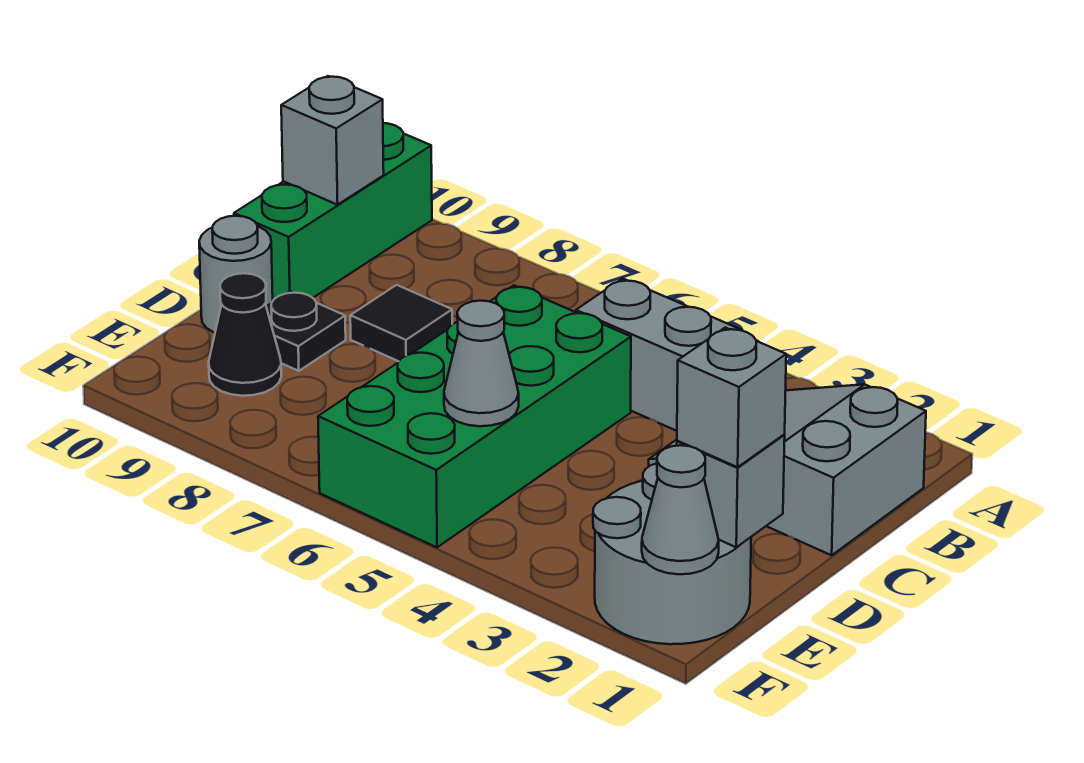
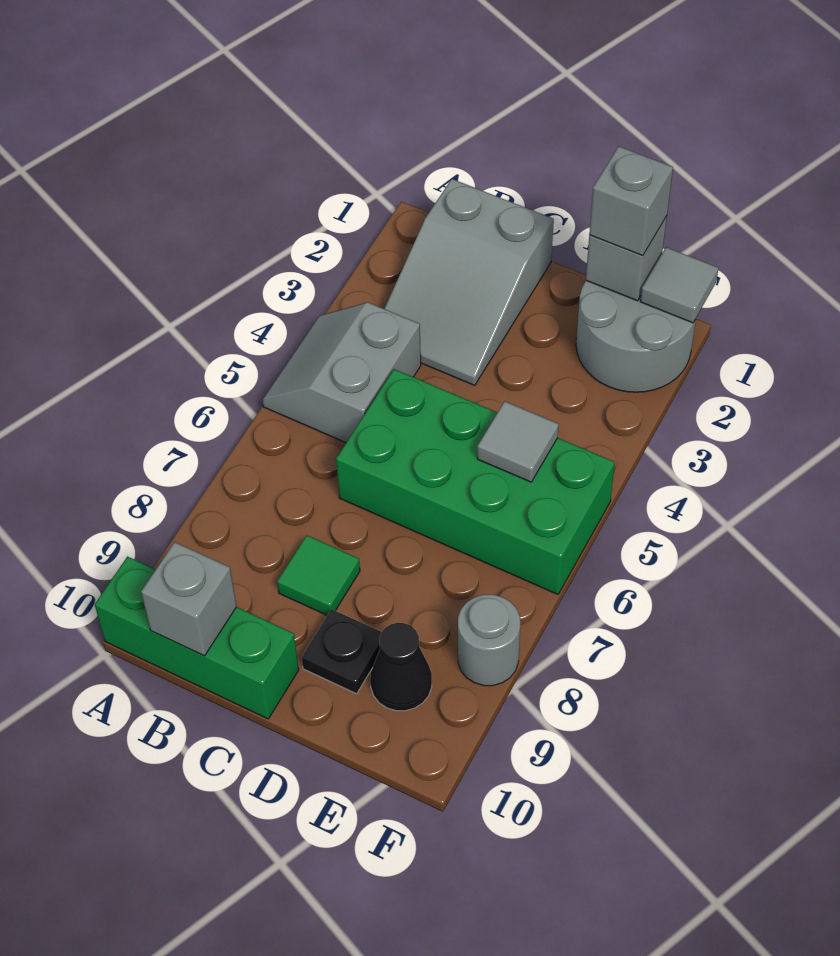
black tile C8 level 1 -> green tile C8 level 1
grey round brick D10 level 1 -> grey round brick F8 level 1
grey cone E5 level 2 -> grey tile E5 level 2
grey cone F1 level 2 -> grey tile F1 level 2

